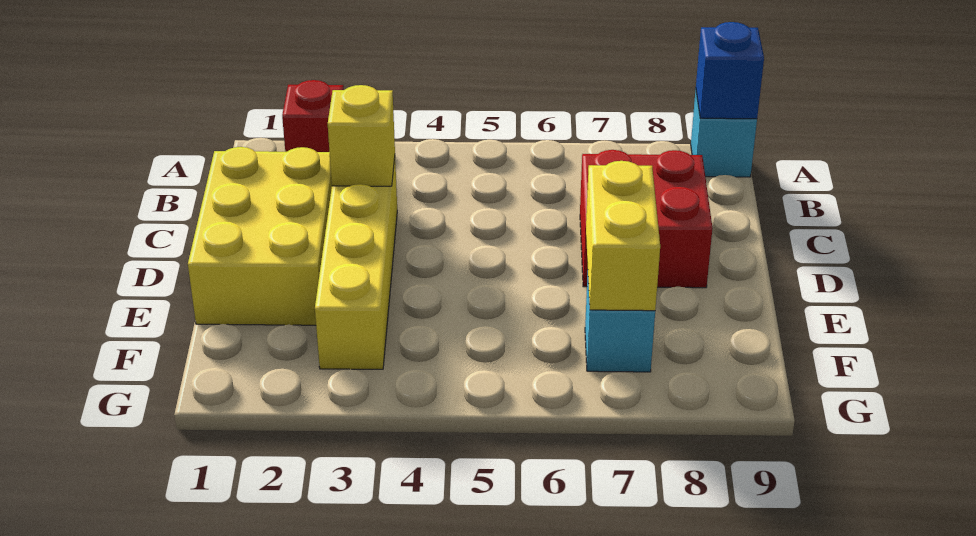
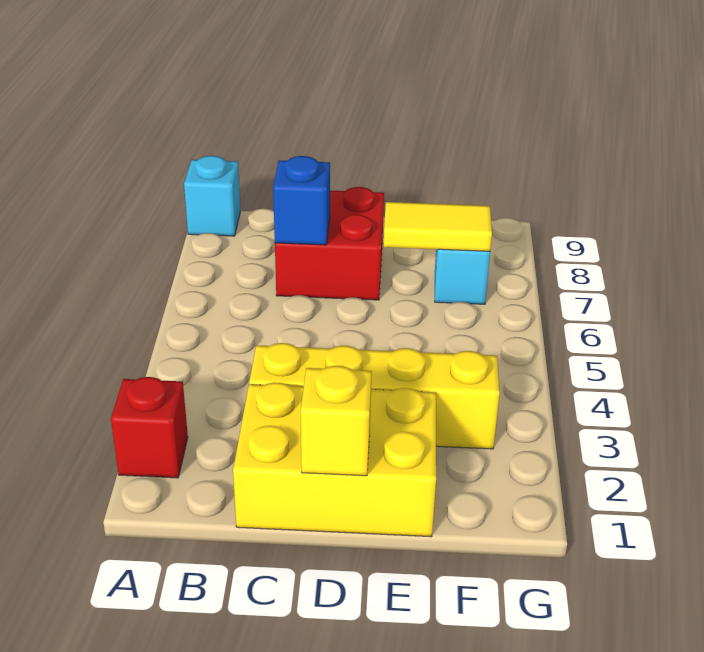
blue brick A9 level 2 -> blue brick C7 level 2
yellow brick C3 level 2 -> yellow brick D1 level 2
yellow brick E7:F7 level 2 -> yellow tile E7:F7 level 2

